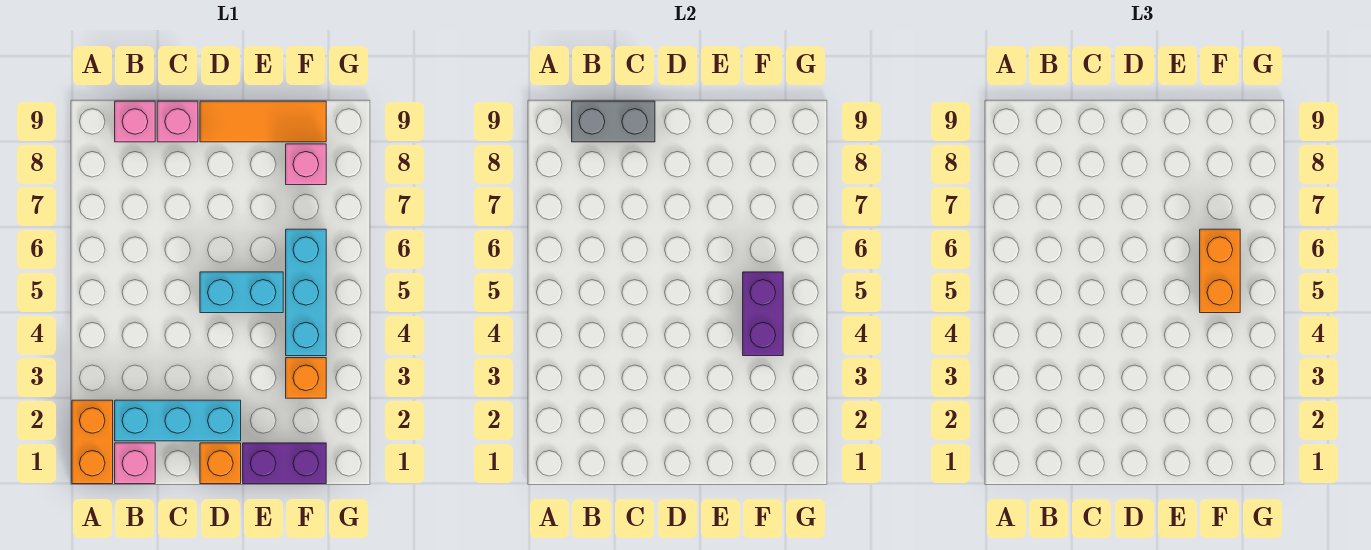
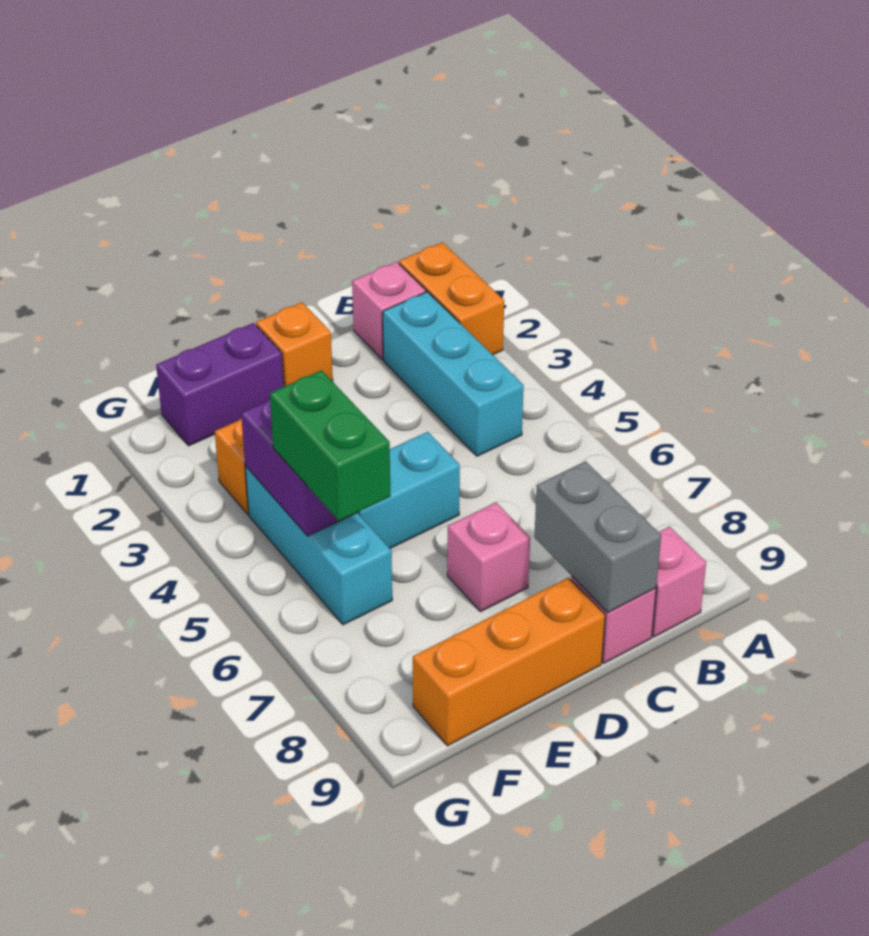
cyan brick B2:D2 level 1 -> cyan brick B2:B4 level 1
grey brick B9:C9 level 2 -> grey brick C8:C9 level 2
orange tile D9:F9 level 1 -> orange brick D9:F9 level 1
orange brick F5:F6 level 3 -> green brick F5:F6 level 3
pink brick F8 level 1 -> pink brick D7 level 1

